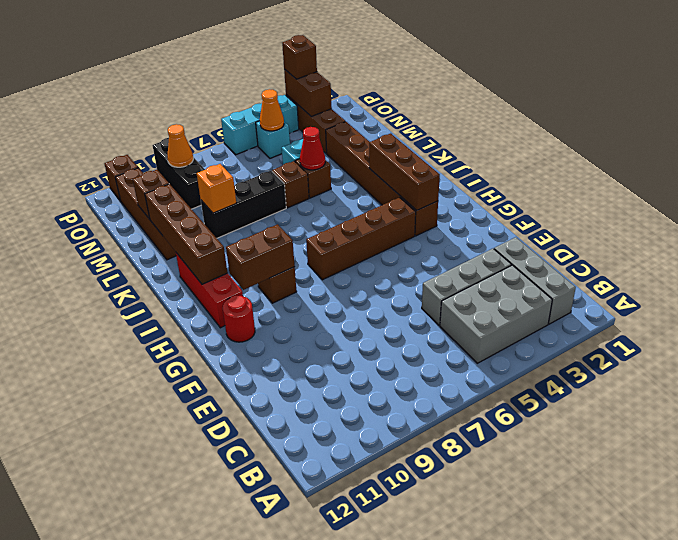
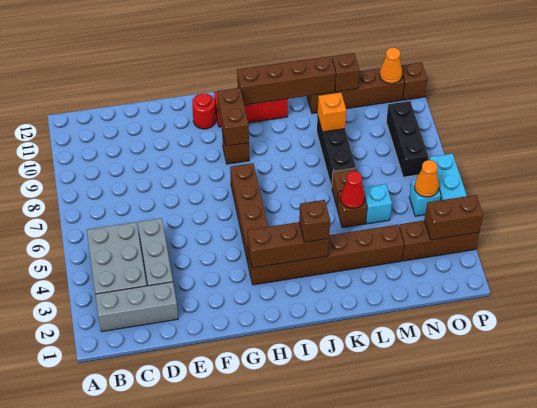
black brick N9:P9 level 1 -> black brick O7:O9 level 1
orange cone O9 level 2 -> orange cone O11 level 2
brown brick P3 level 3 -> brown brick J3 level 3

